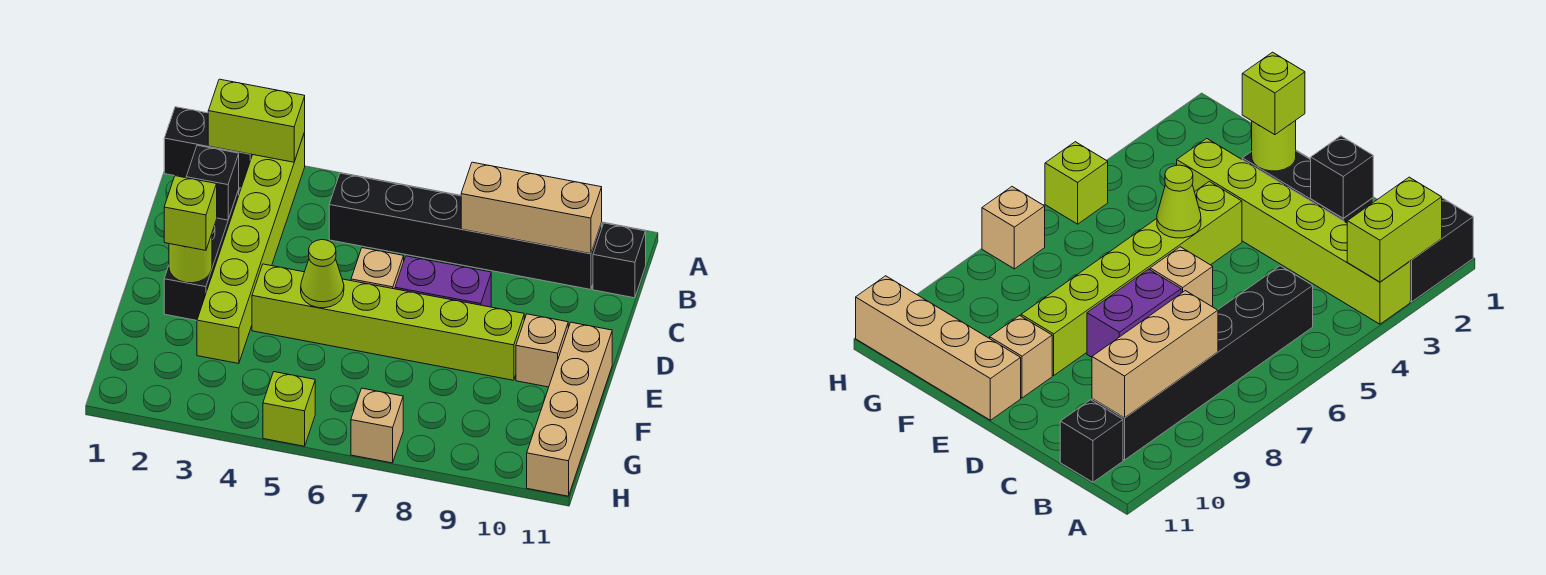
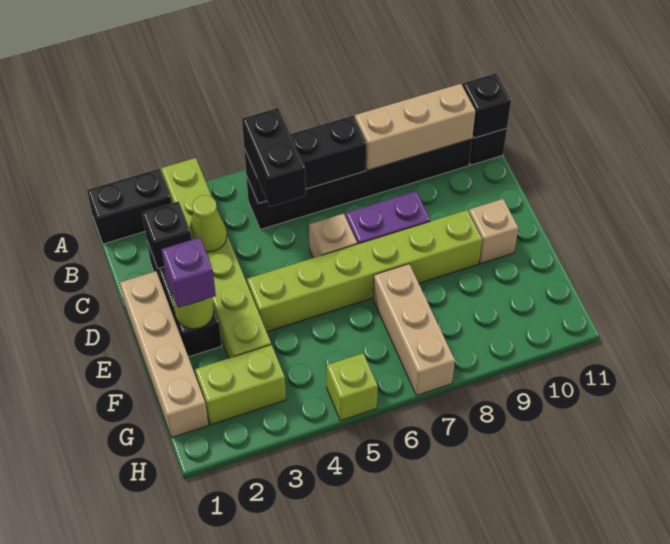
lime brick A2:A3 level 2 -> lime brick G2:G3 level 1
none -> black brick B5:B7 level 2
none -> black brick B5:C5 level 3
none -> black brick B11 level 2
lime brick E2 level 3 -> purple brick E2 level 3
lime cone E5 level 2 -> lime cone C3 level 2
tan brick E11:H11 level 1 -> tan brick D1:G1 level 1
tan brick H7 level 1 -> tan brick F7:H7 level 1

